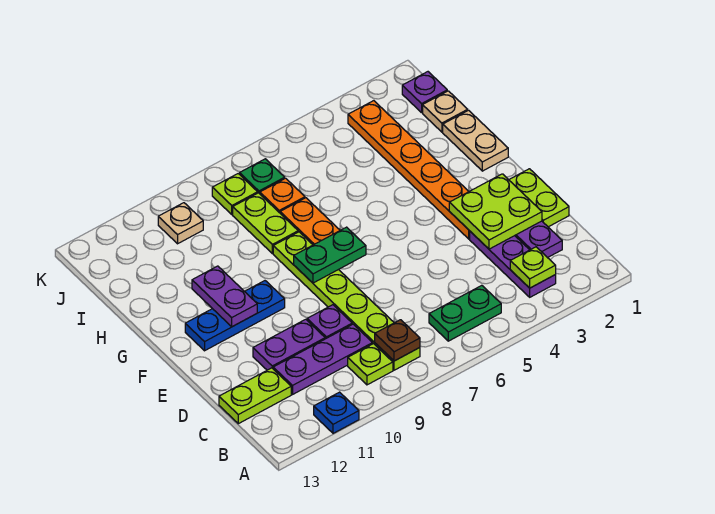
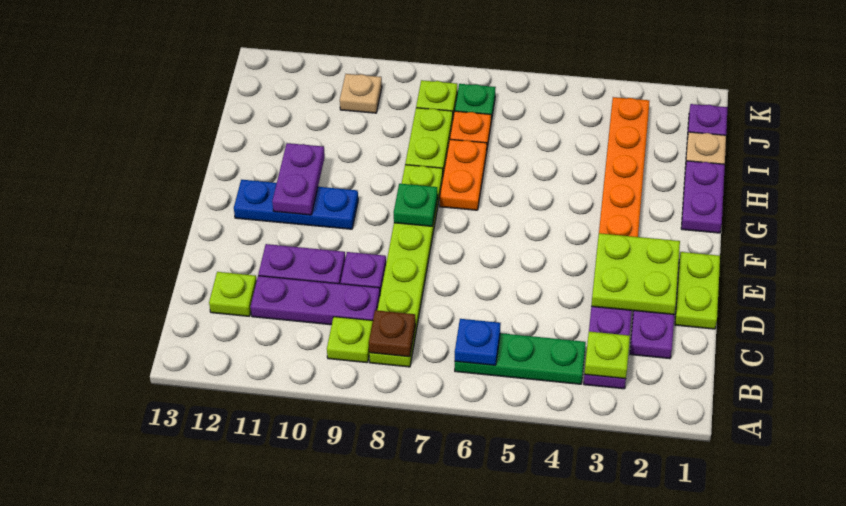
blue plate A11 level 1 -> blue plate B6 level 2
green plate B5:B6 level 1 -> green plate B4:B6 level 1
lime plate C12:C13 level 1 -> lime plate C12 level 1
green plate F7:F8 level 2 -> green plate F8 level 2
tan plate G1:H1 level 1 -> purple plate G1:H1 level 1

